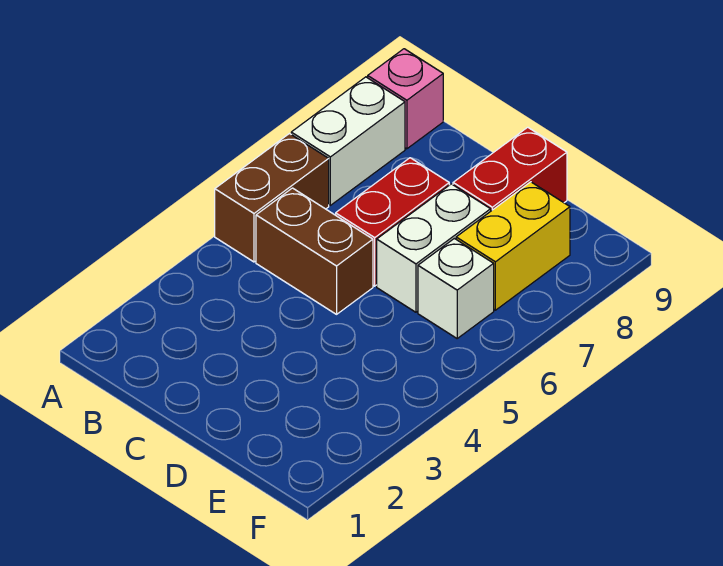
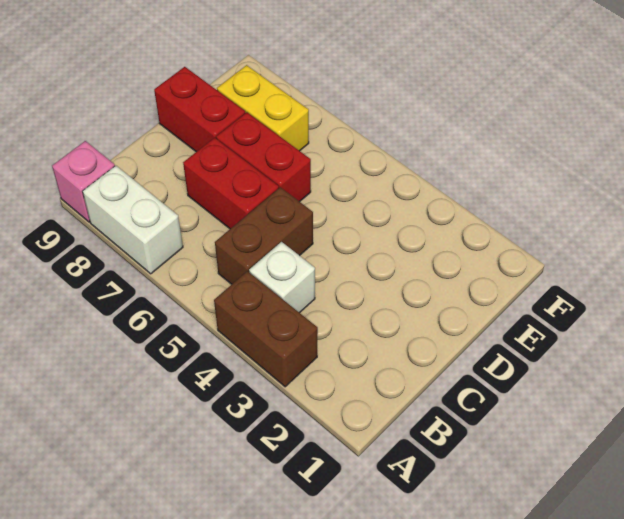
brown brick A5:A6 level 1 -> brown brick A3:A4 level 1
white brick D6:D7 level 1 -> red brick D6:D7 level 1
white brick E6 level 1 -> white brick B4 level 1

